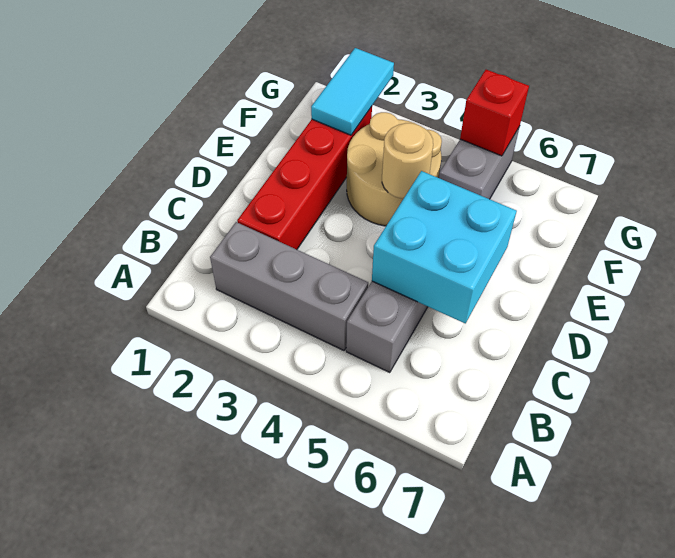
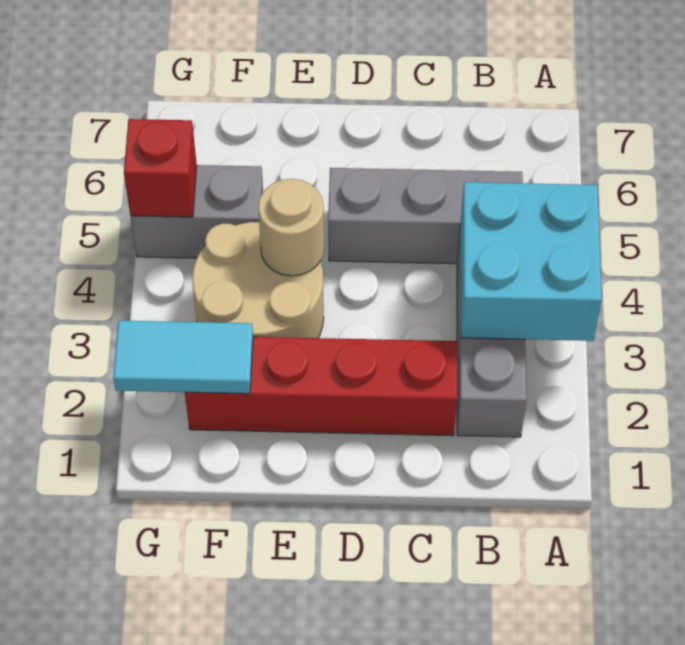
cyan brick C5:D6 level 2 -> cyan brick A3:B4 level 2

